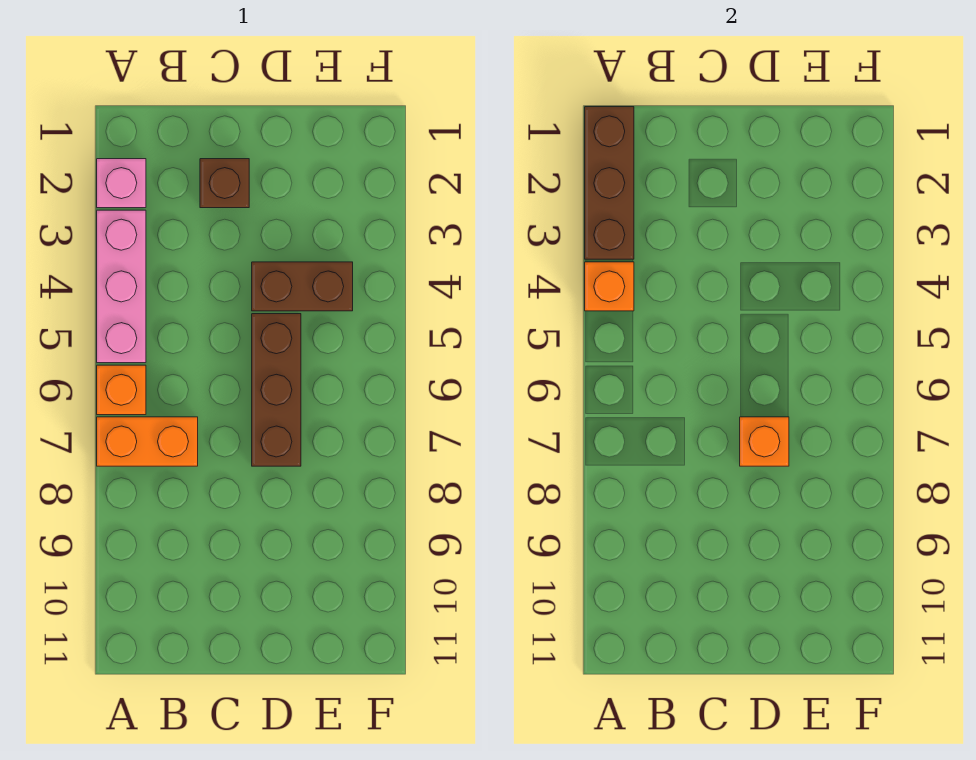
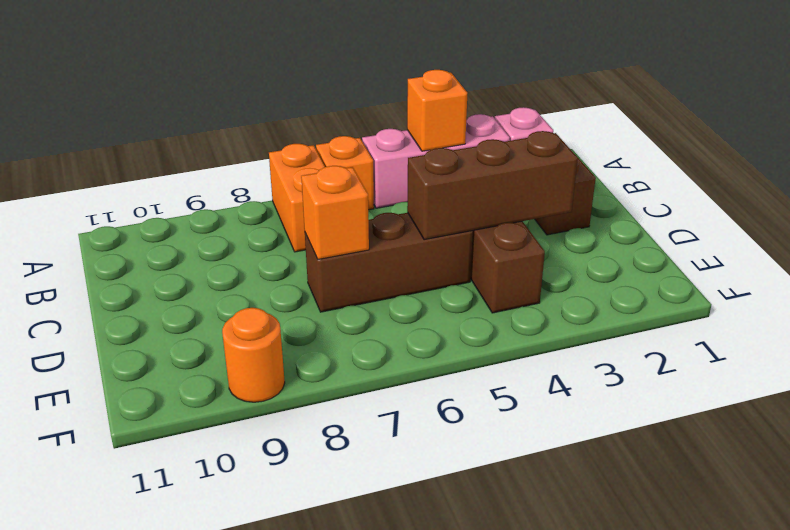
brown brick A1:A3 level 2 -> brown brick D3:D5 level 2
none -> orange round brick F9 level 1

